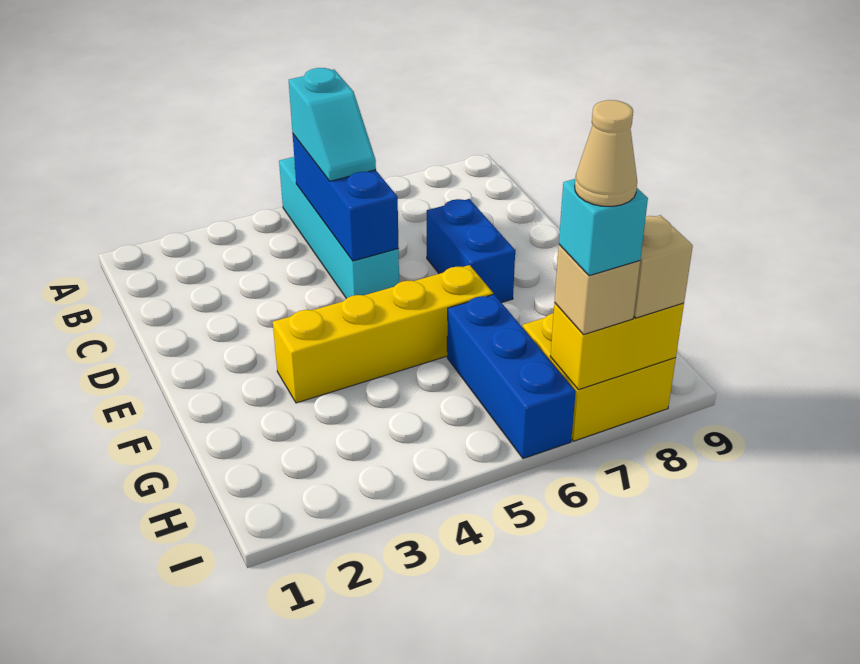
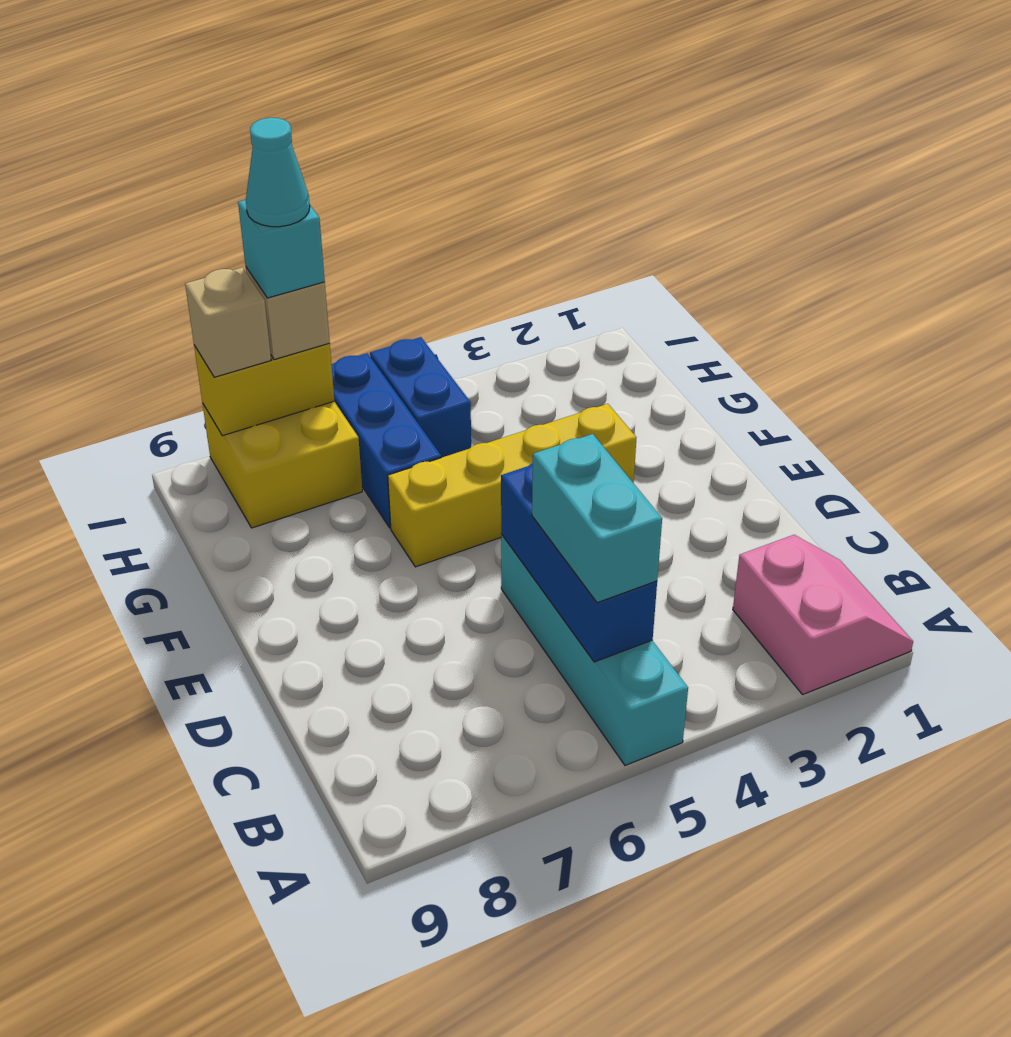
none -> pink slope A1:B2 level 1 top 2
cyan slope B5:C5 level 3 top B -> cyan brick B5:C5 level 3
blue brick D7:E7 level 1 -> blue brick H5:I5 level 1
tan cone I7 level 5 -> cyan cone I7 level 5

